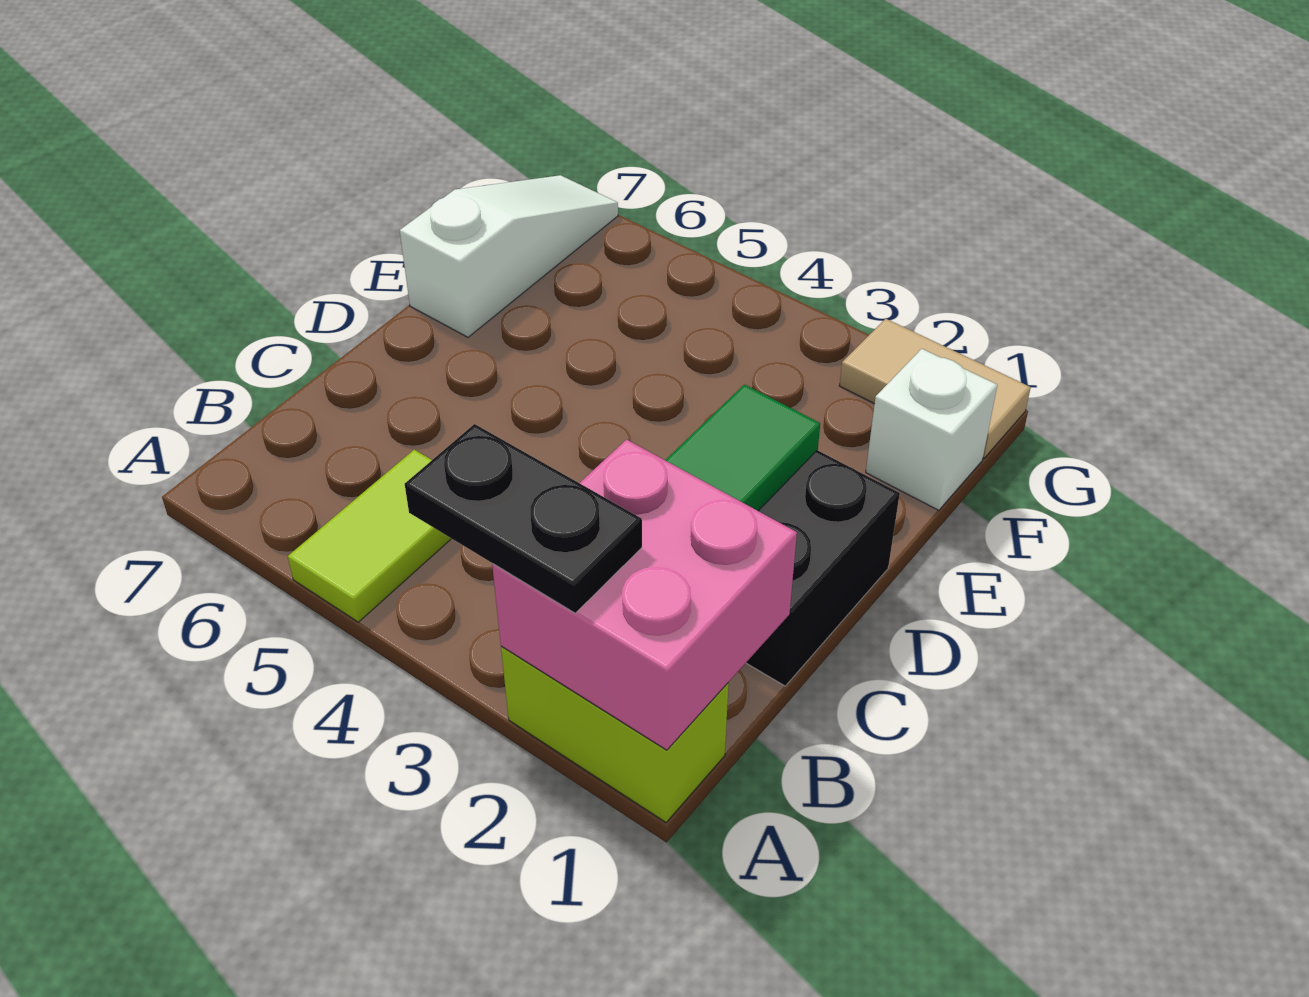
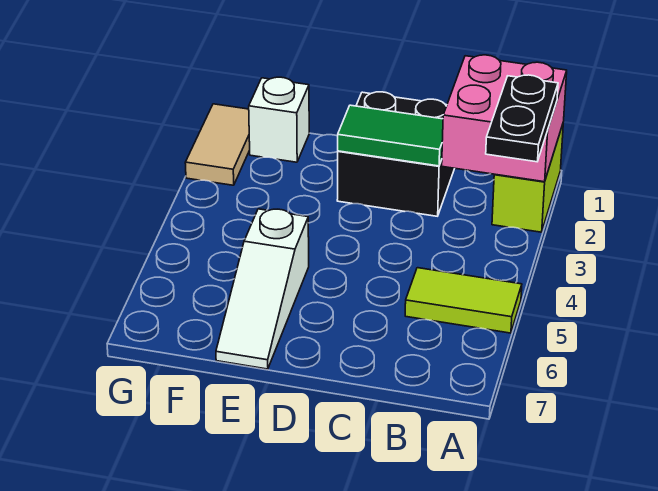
white slope E7:G7 level 1 top E -> white slope E5:E7 level 1 top 5

